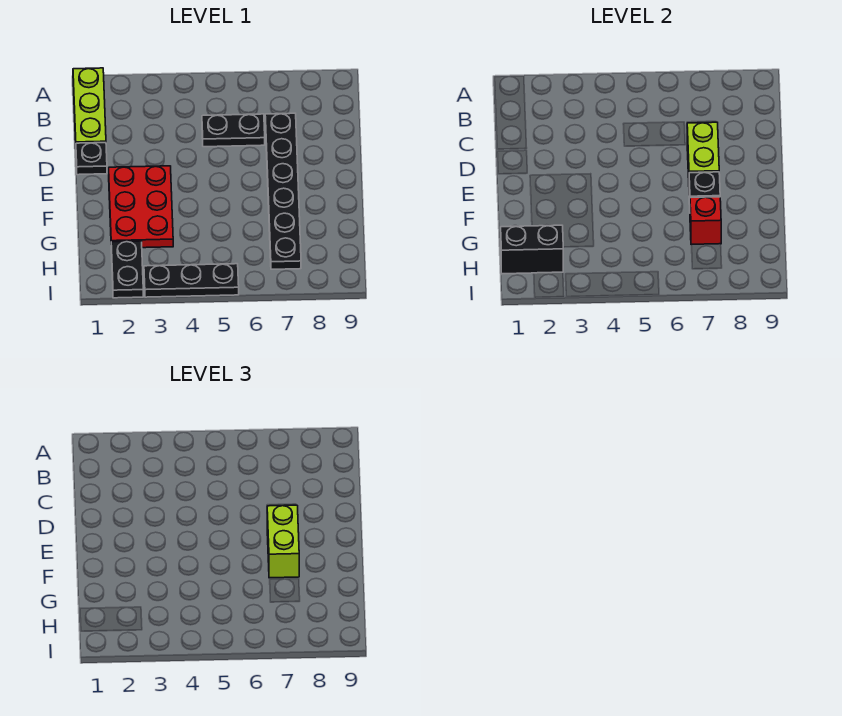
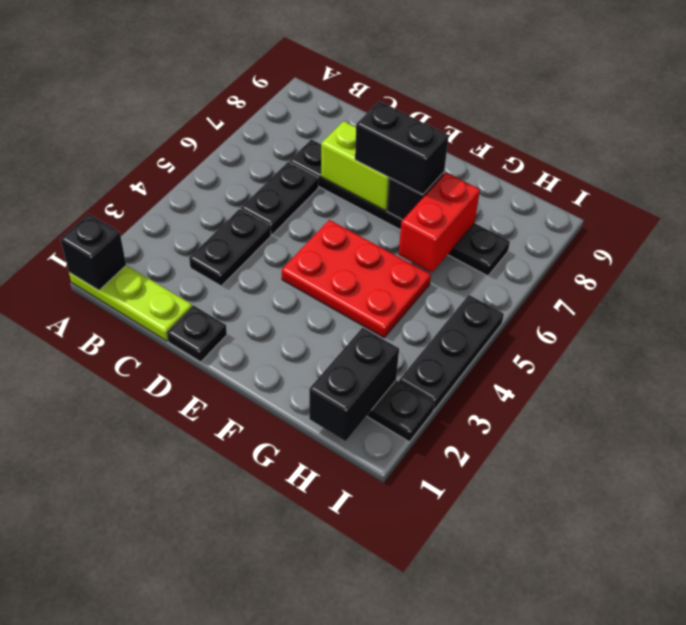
none -> black brick A1 level 2
none -> black plate C3:C4 level 1
red plate E2:G3 level 1 -> red plate E4:G5 level 1
lime brick E7:F7 level 3 -> black brick E7:F7 level 3
red brick G7 level 2 -> red brick G6:G7 level 2

